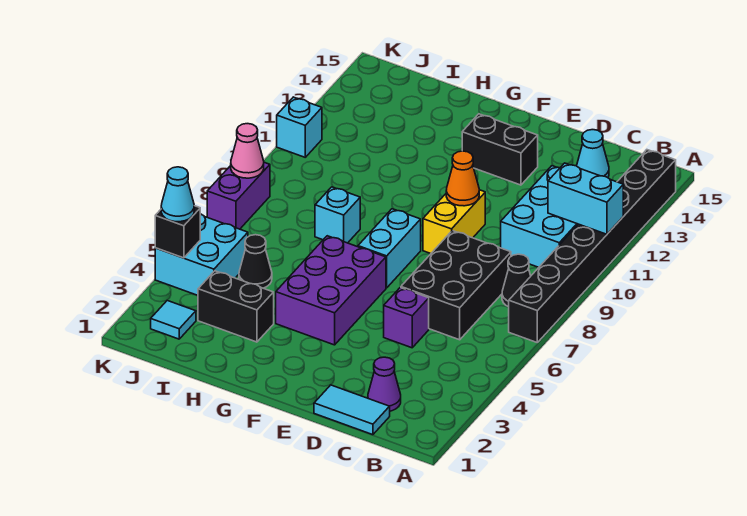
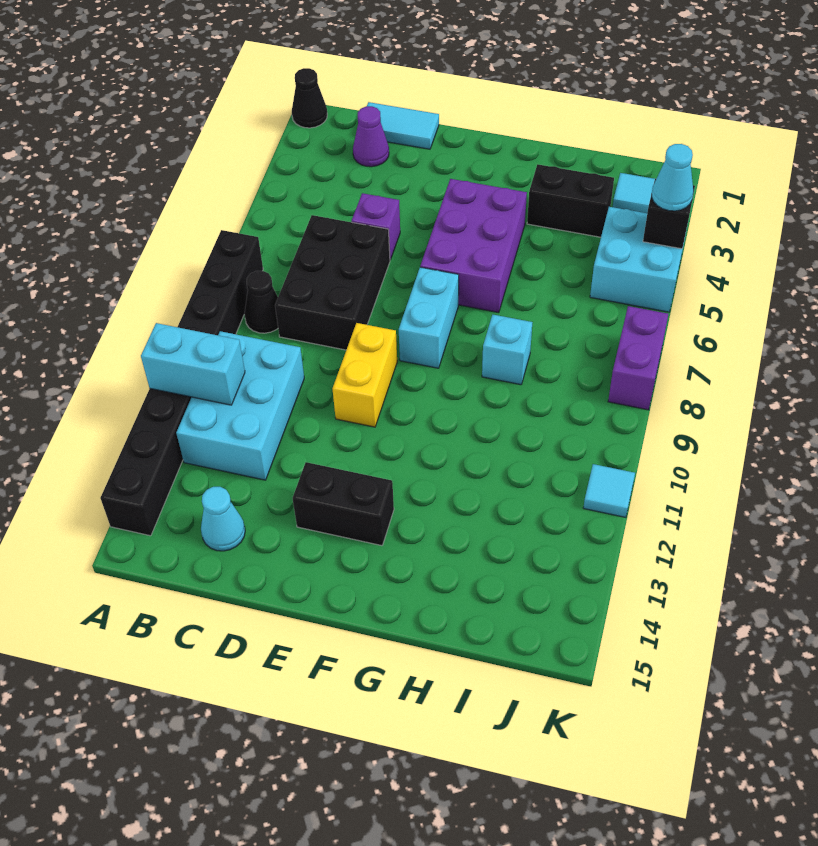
orange cone E10 level 2 -> none
black cone I5 level 1 -> black cone A1 level 1
pink cone K8 level 2 -> none
cyan brick K11 level 1 -> cyan tile K11 level 1

